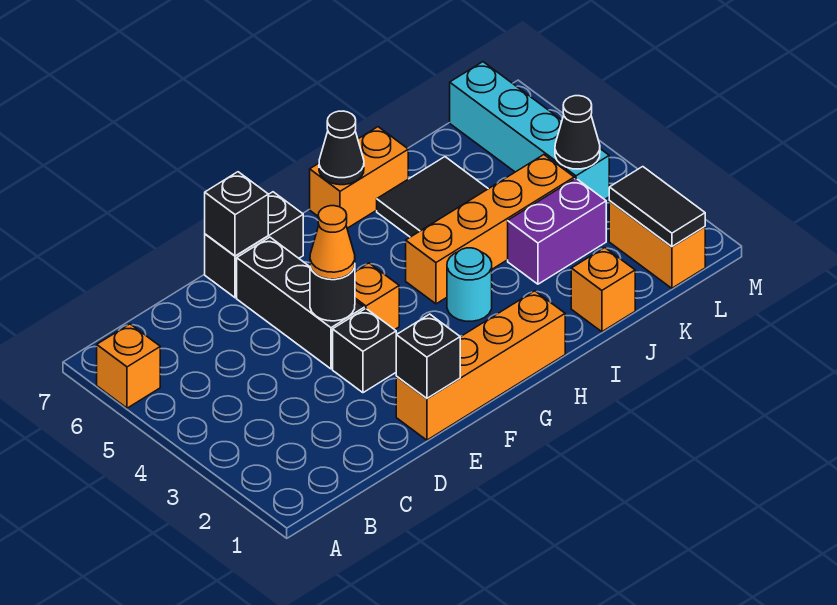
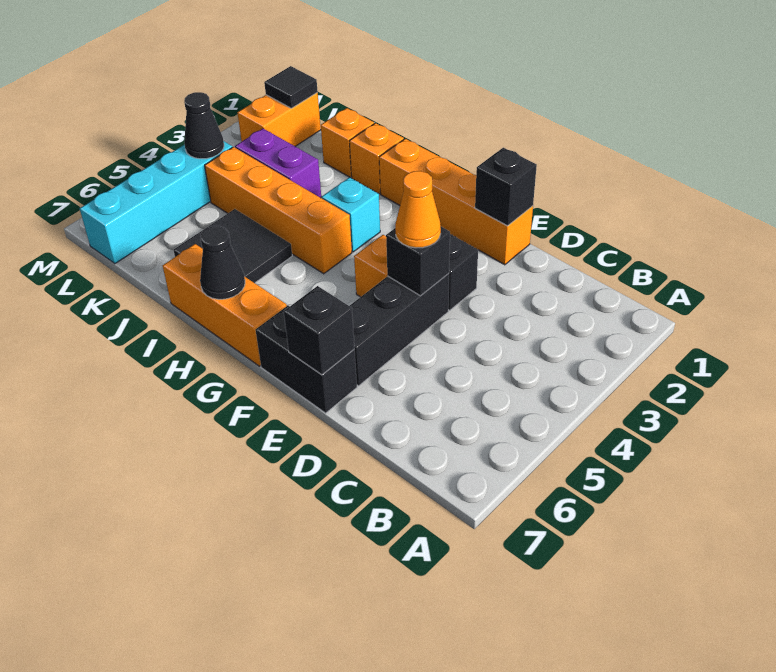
orange brick A6 level 1 -> orange brick I1 level 1
black round brick E4 level 2 -> black brick E4 level 2
cyan round brick H3 level 1 -> cyan brick H3 level 1
orange brick H7:I7 level 1 -> orange brick G7:I7 level 1
black tile L1:L2 level 2 -> black tile L1 level 2

